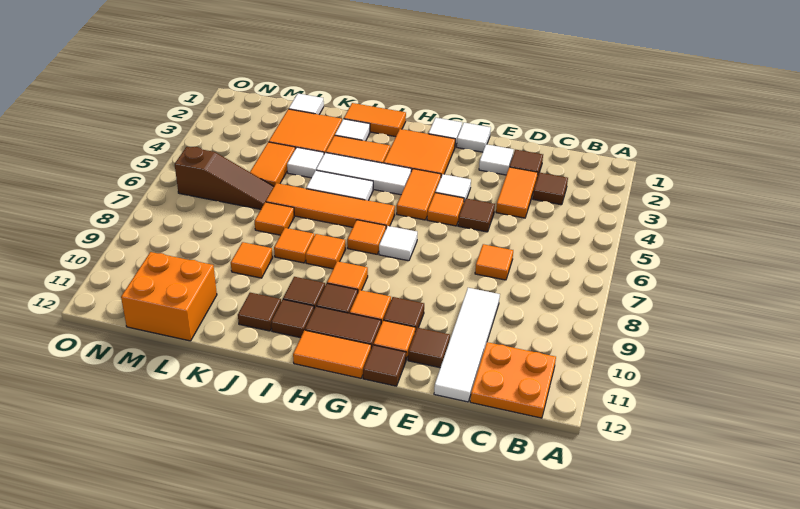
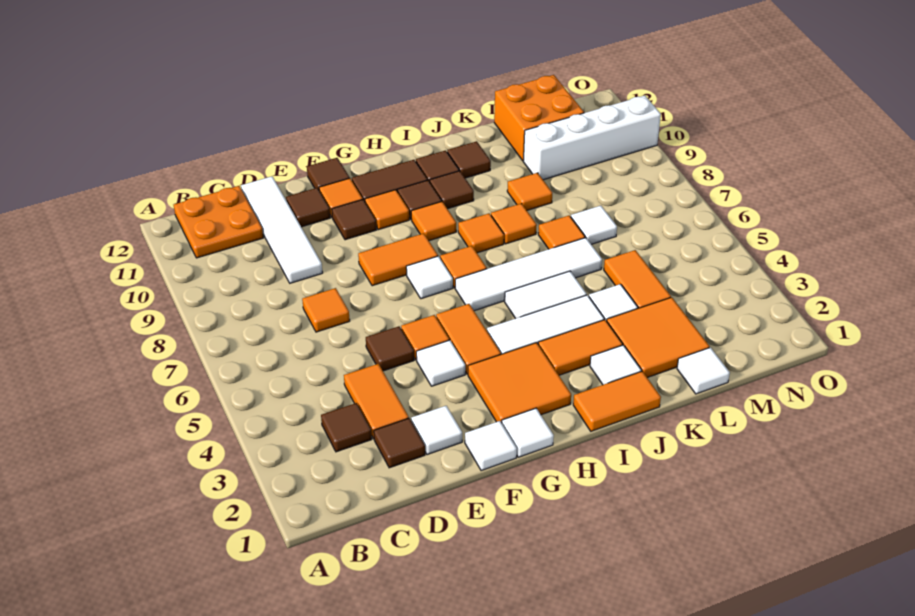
orange tile G12:H12 level 1 -> orange tile F8:G8 level 1
orange tile H6:K6 level 1 -> white tile H6:K6 level 1
brown slope L6:N6 level 1 top N -> none
none -> white tile L7 level 1
none -> white brick L10:O10 level 1

